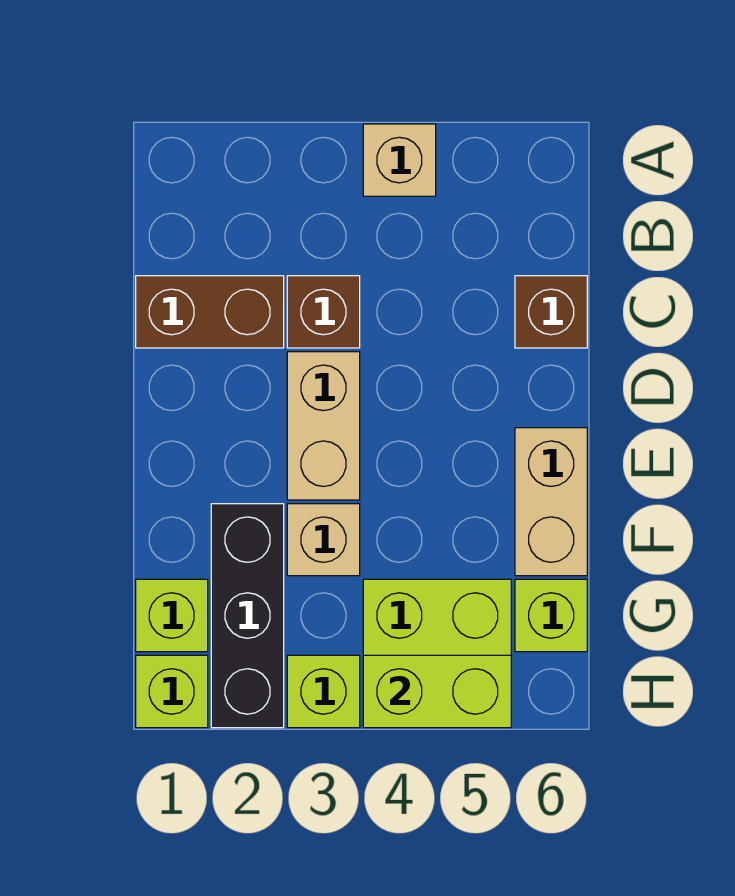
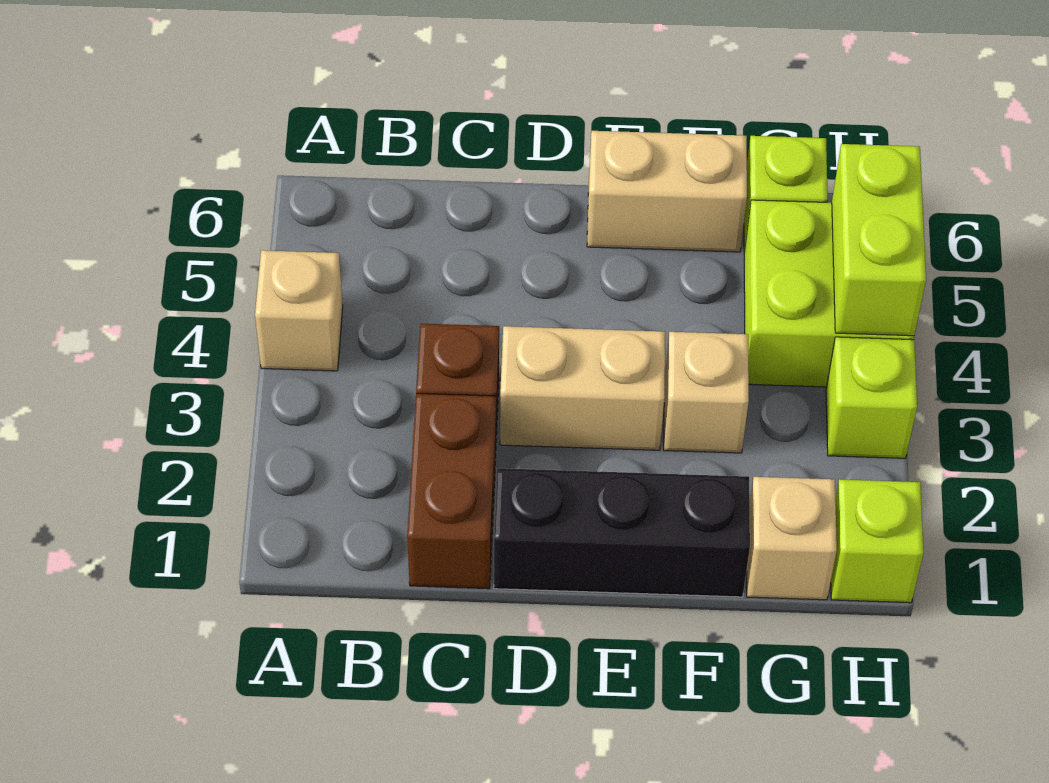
brown brick C6 level 1 -> none
black brick F2:H2 level 1 -> black brick D1:F1 level 1
lime brick G1 level 1 -> tan brick G1 level 1

